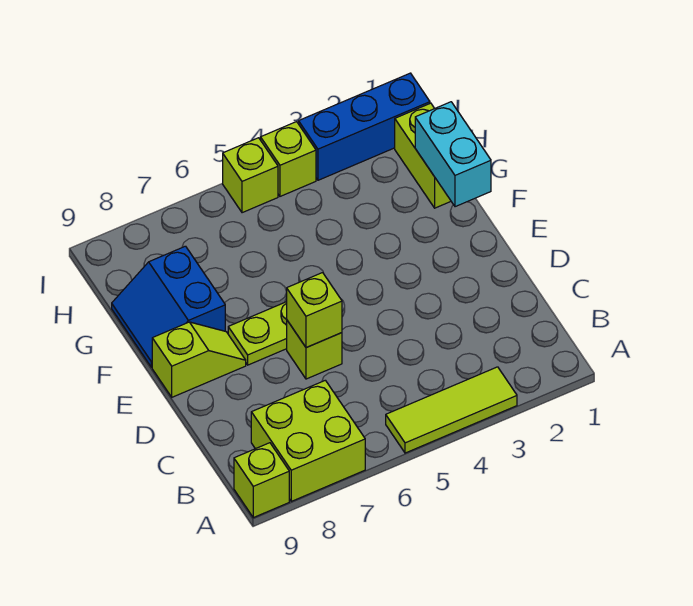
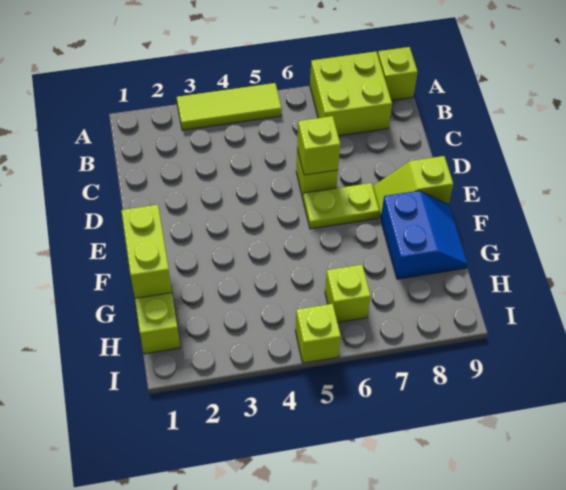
cyan brick F1:G1 level 2 -> lime brick F1:G1 level 2
blue brick I1:I3 level 1 -> none
lime brick I4 level 1 -> lime brick H6 level 1

